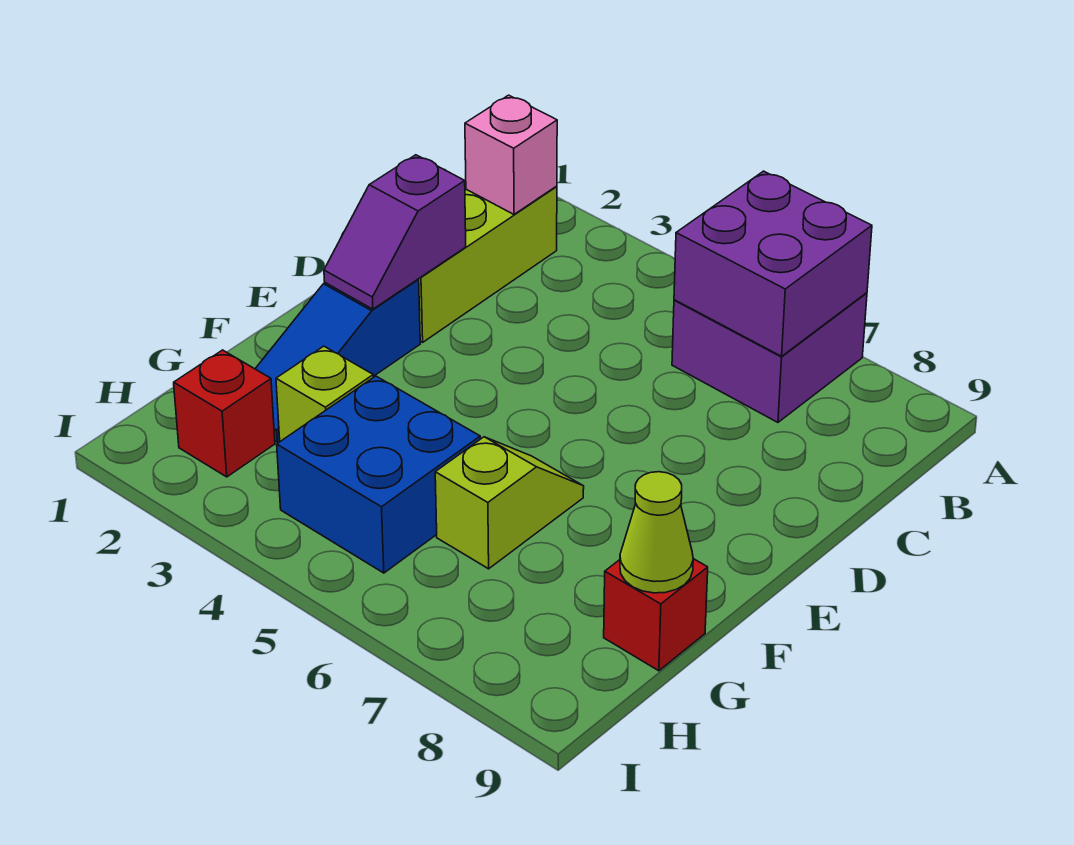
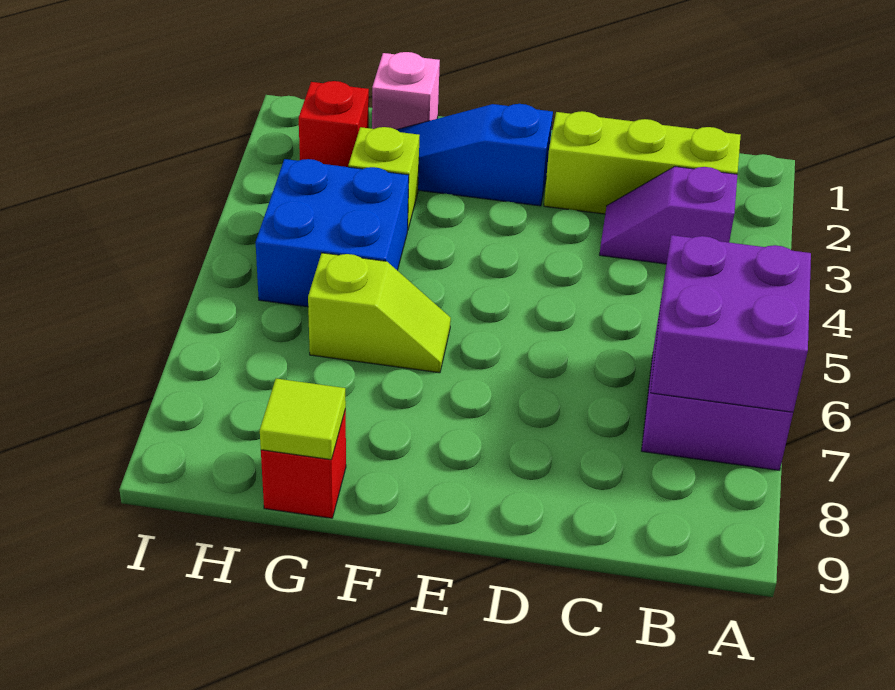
pink brick B2 level 2 -> pink brick G1 level 1
purple slope D2:E2 level 2 top D -> purple slope B3:C3 level 1 top B
lime cone G9 level 2 -> lime tile G9 level 2

